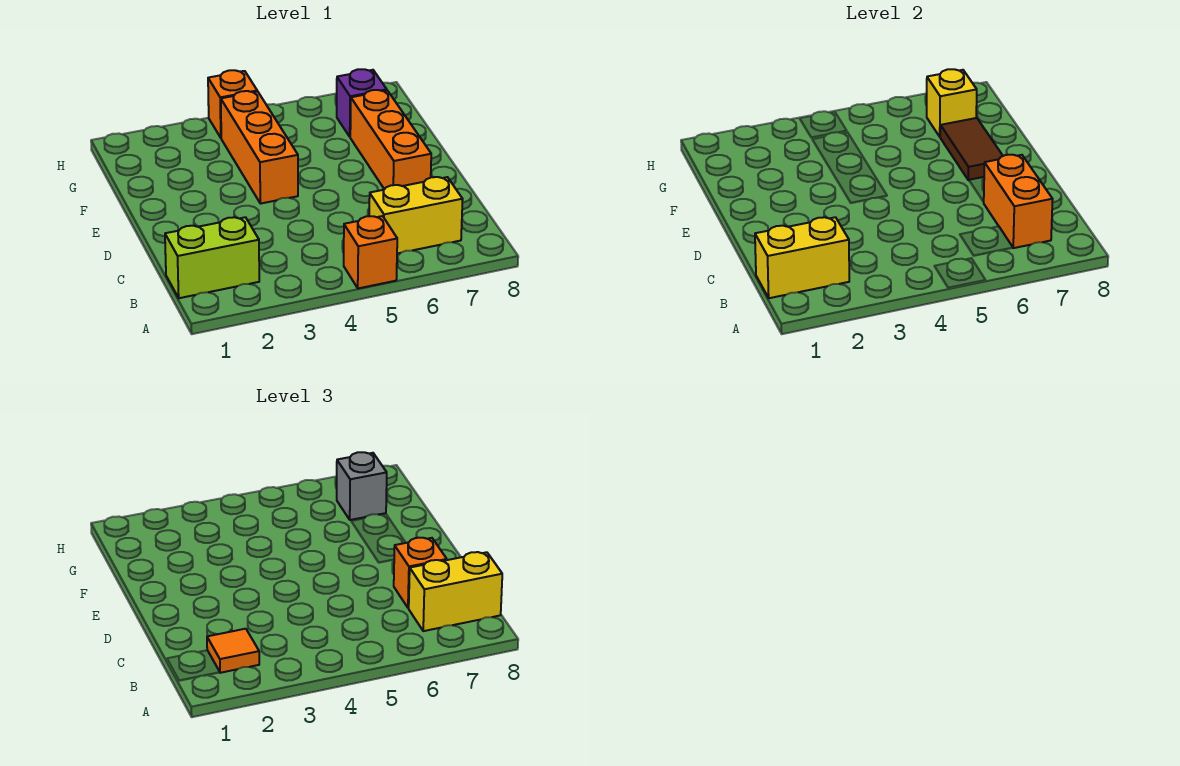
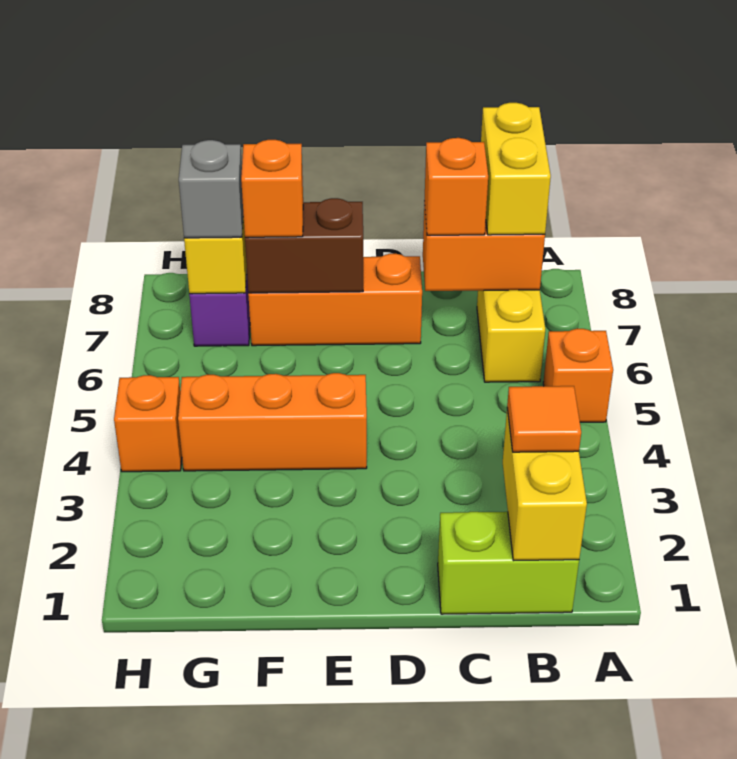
lime brick B1:B2 level 1 -> lime brick B1:C1 level 1
brown tile E7:F7 level 2 -> brown brick E7:F7 level 2
none -> orange brick F7 level 3

